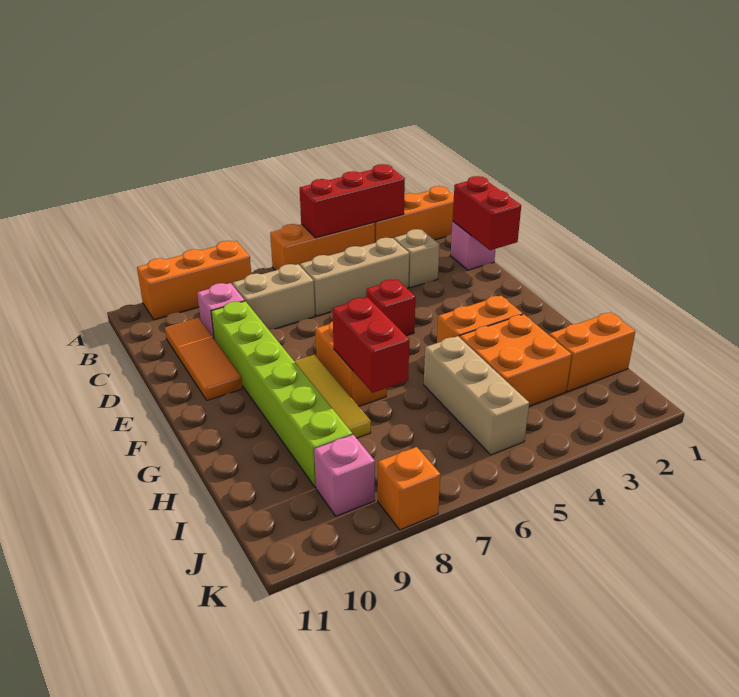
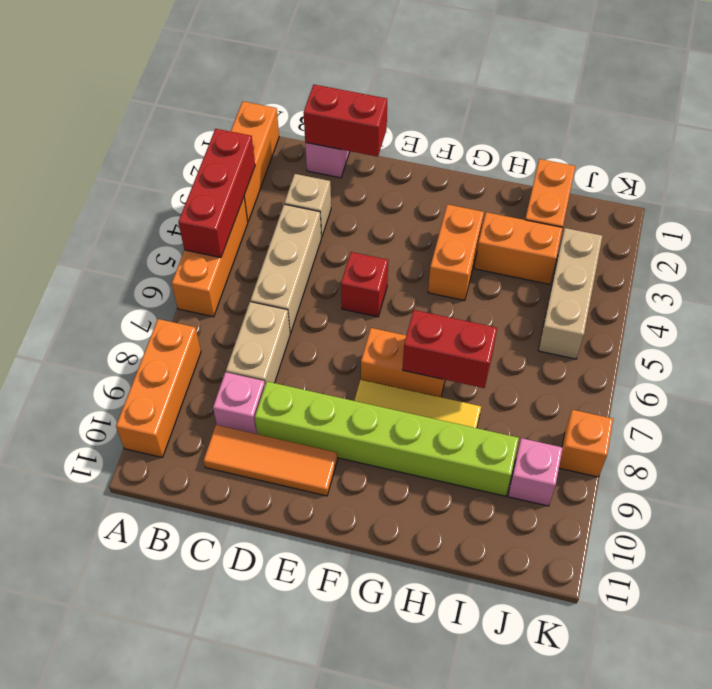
orange brick H3:I4 level 1 -> orange brick H3:I3 level 1
tan brick H5:J5 level 1 -> tan brick J3:J5 level 1

